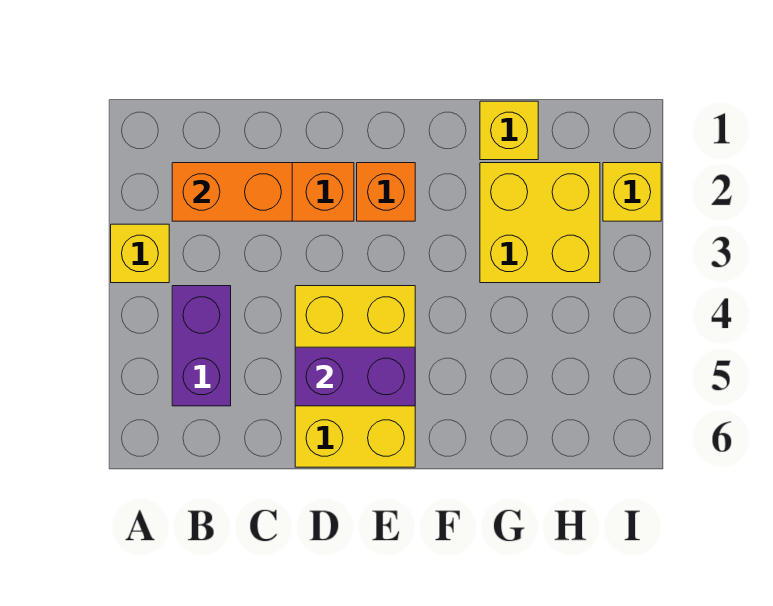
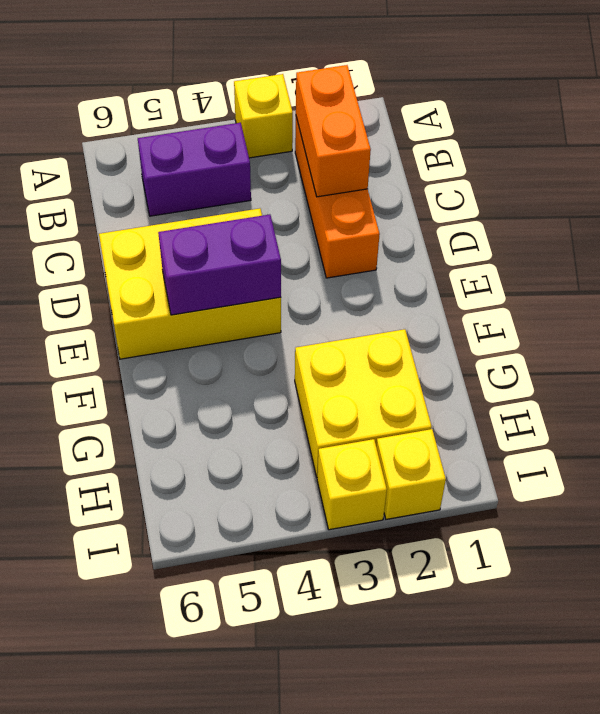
purple brick D5:E5 level 2 -> purple brick E4:E5 level 2
orange brick E2 level 1 -> none
yellow brick G1 level 1 -> yellow brick I3 level 1

